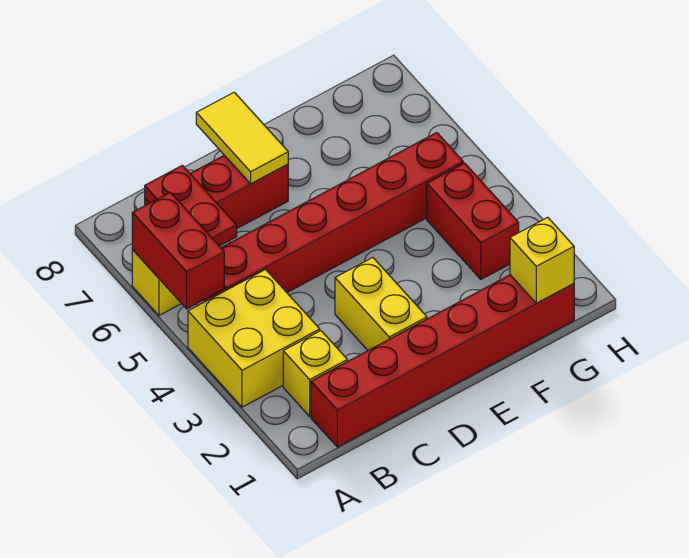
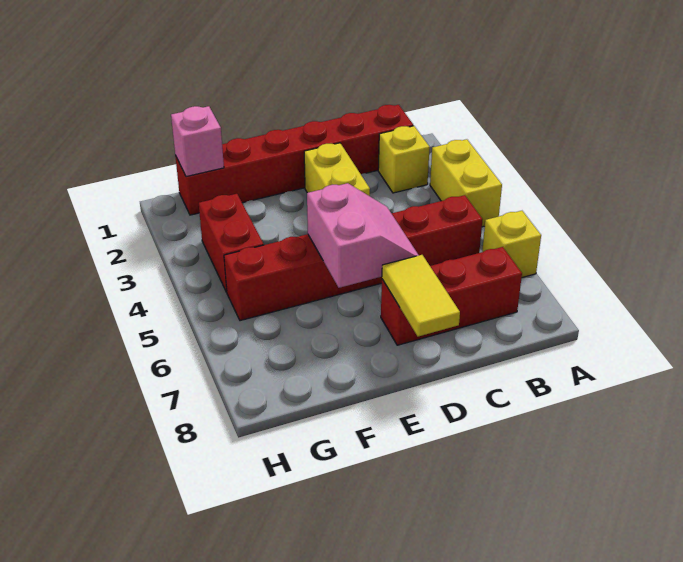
yellow brick A3:B4 level 1 -> yellow brick A3:A4 level 1
red brick A5:A6 level 2 -> none
red plate B6:B7 level 2 -> none
none -> pink slope D5:E6 level 2 top E
yellow brick G1 level 2 -> pink brick G1 level 2

